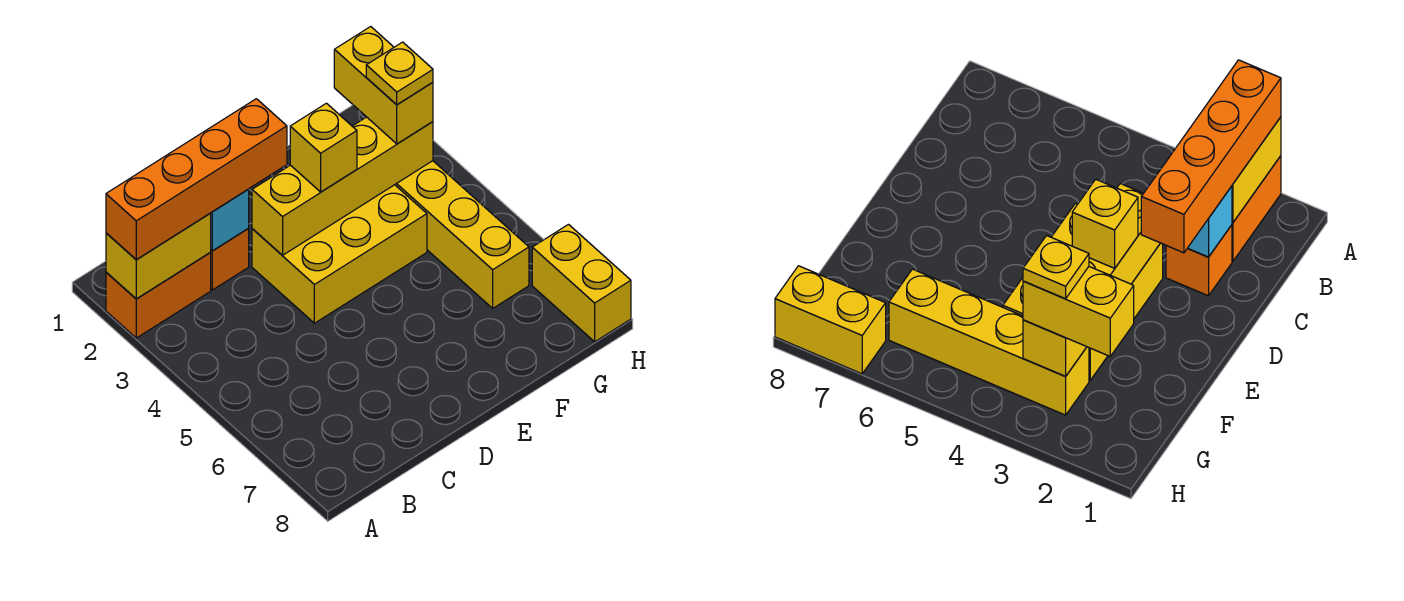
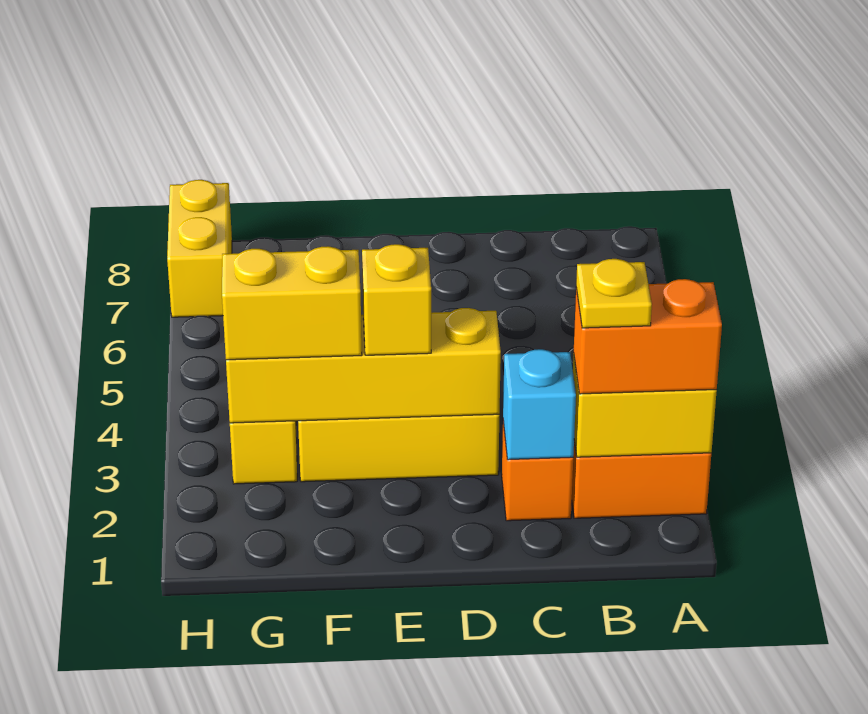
orange brick A2:D2 level 3 -> orange brick A2:B2 level 3
yellow brick G2:G3 level 3 -> yellow brick F3:G3 level 3
yellow plate G3 level 4 -> yellow plate B2 level 4

